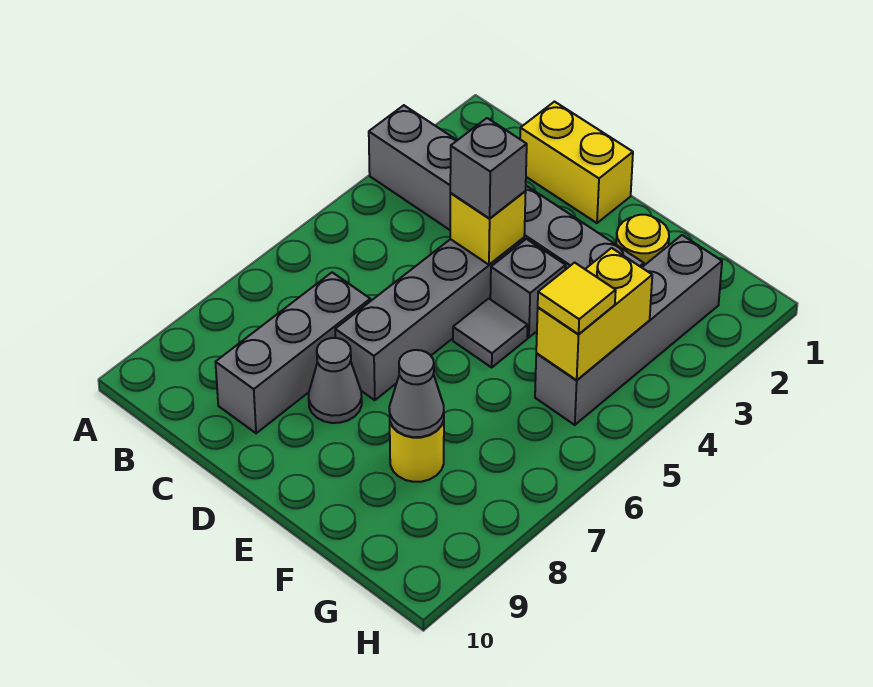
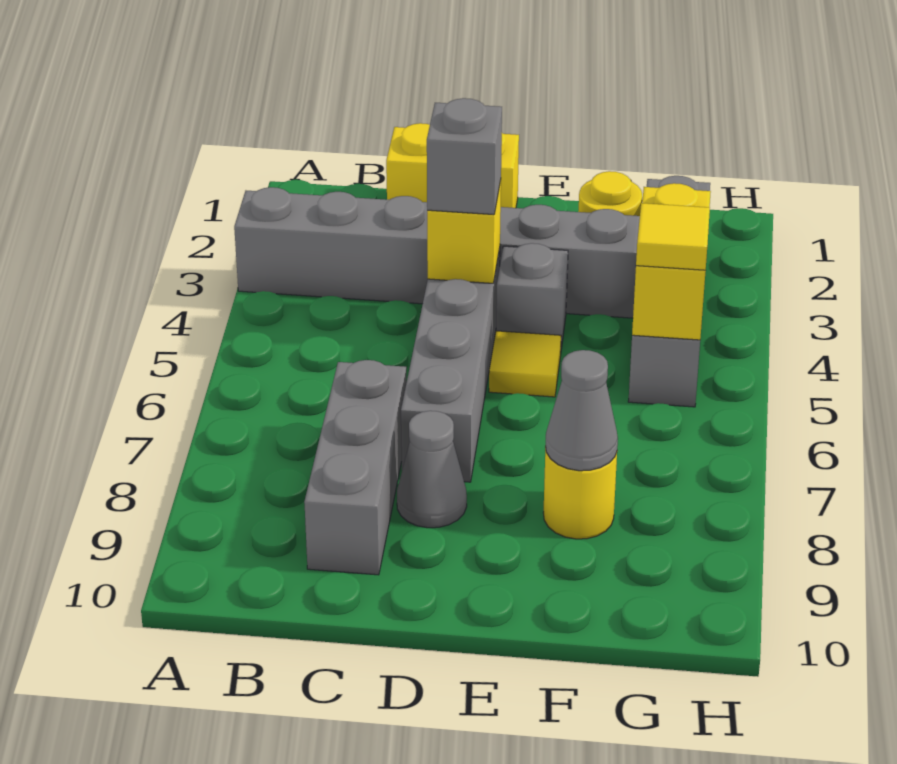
grey tile E5 level 1 -> yellow tile E5 level 1

